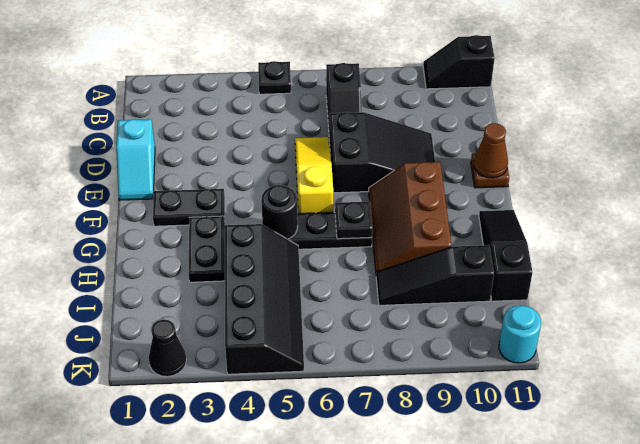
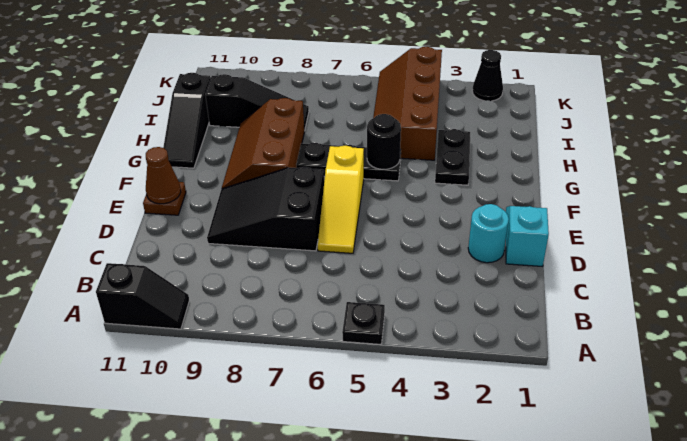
black slope B7:C7 level 1 top B -> none
black plate F2:F3 level 1 -> none
brown slope F8:H9 level 1 top 9 -> brown slope F8:H9 level 1 top 8
black plate G7 level 2 -> none
black slope H4:K5 level 1 top 4 -> brown slope H4:K5 level 1 top 4
cyan round brick K11 level 1 -> cyan round brick D2 level 1

